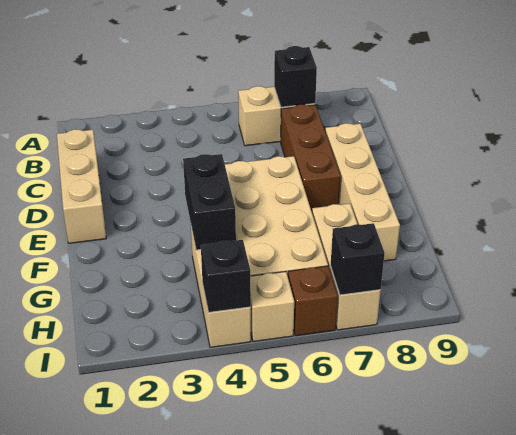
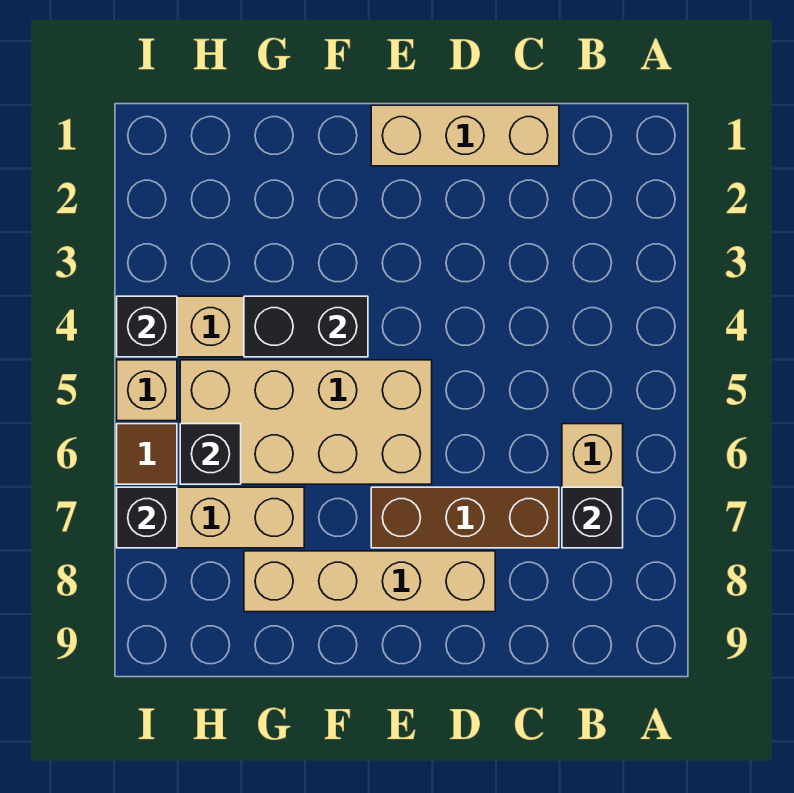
none -> black brick H6 level 2
brown brick I6 level 1 -> brown tile I6 level 1

